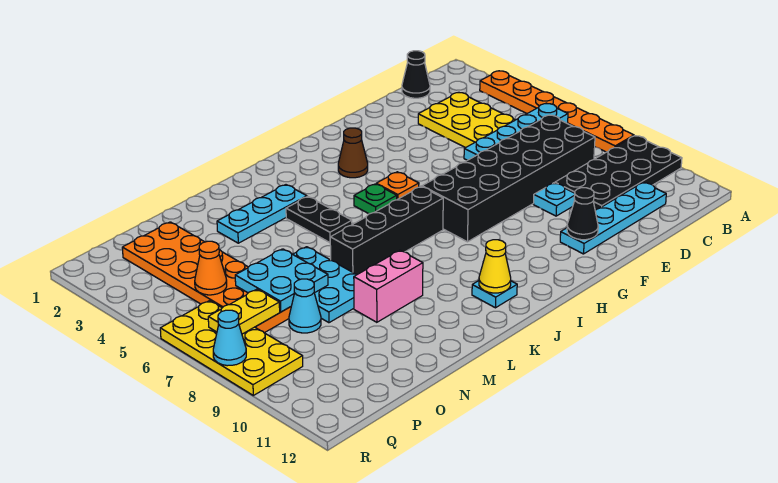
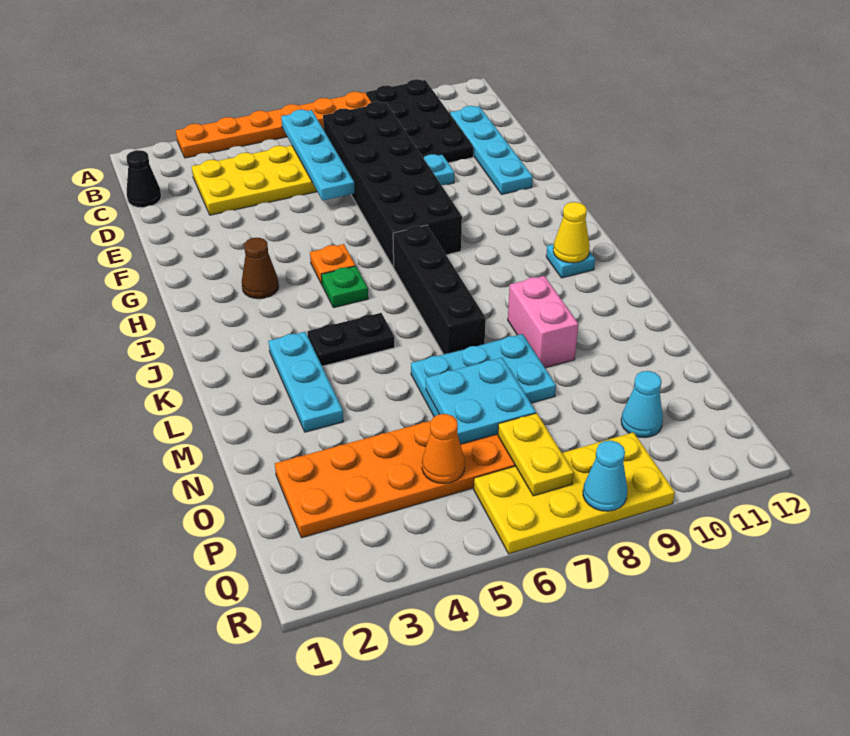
black cone F11 level 2 -> none
cyan cone O8 level 1 -> cyan cone P10 level 1

